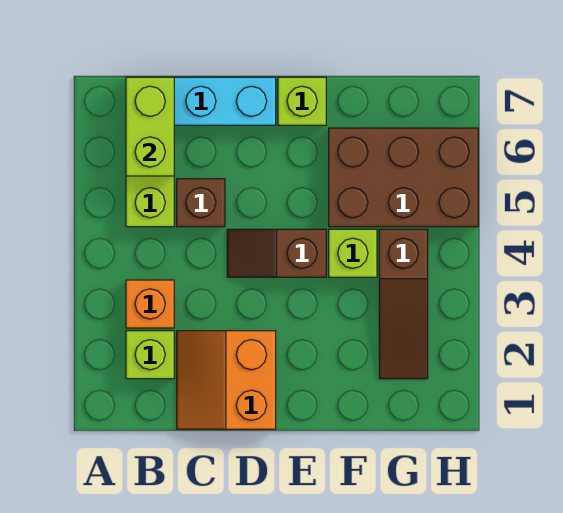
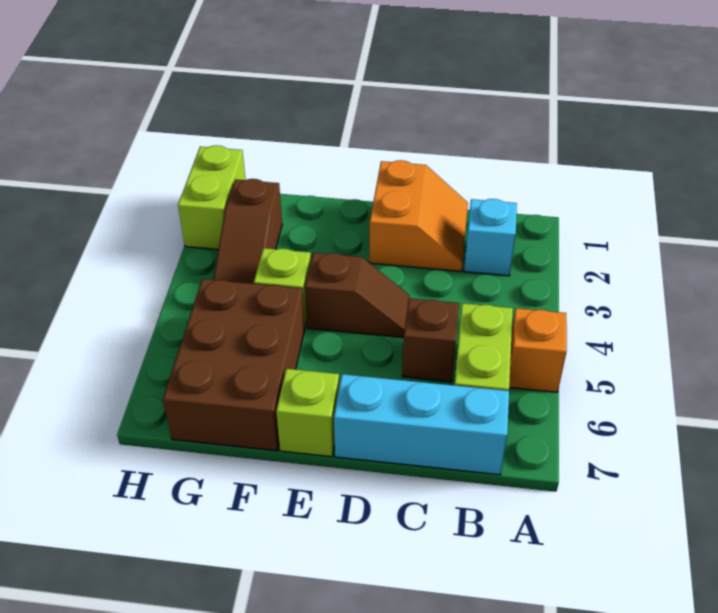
lime brick B2 level 1 -> cyan brick B2 level 1
orange brick B3 level 1 -> orange brick A5 level 1
lime brick B6:B7 level 2 -> lime brick H1:H2 level 1
brown brick F5:H6 level 1 -> brown brick F5:G7 level 1
brown slope G2:G4 level 1 top 4 -> brown slope G2:G4 level 1 top 2

